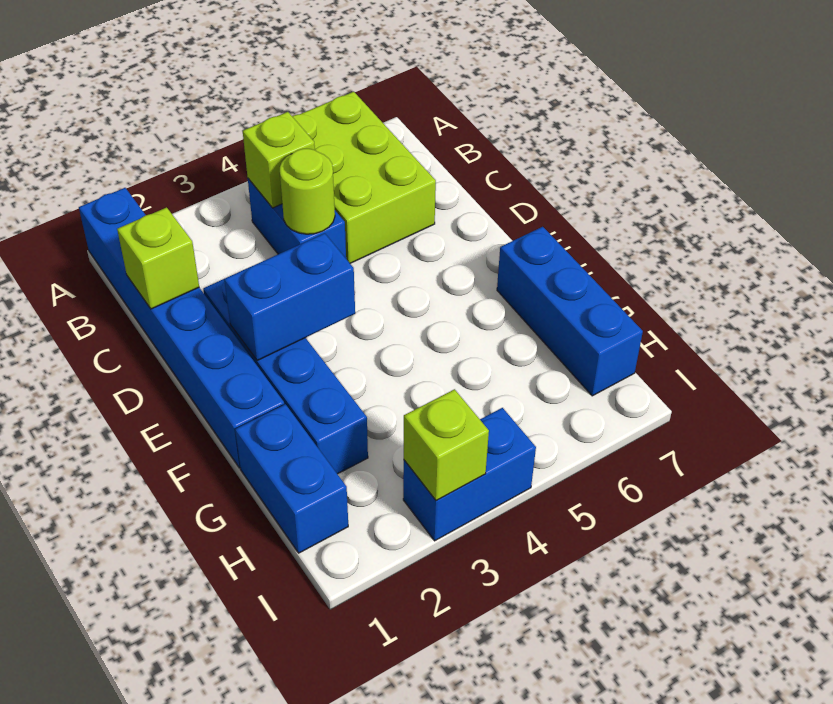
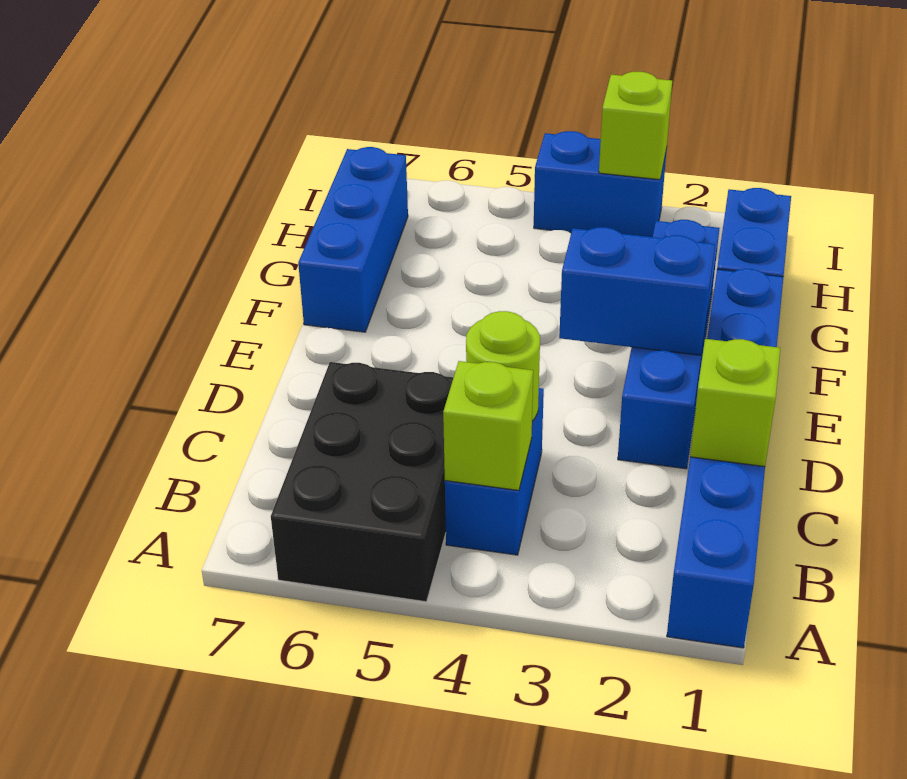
lime brick A5:C6 level 1 -> black brick A5:C6 level 1

